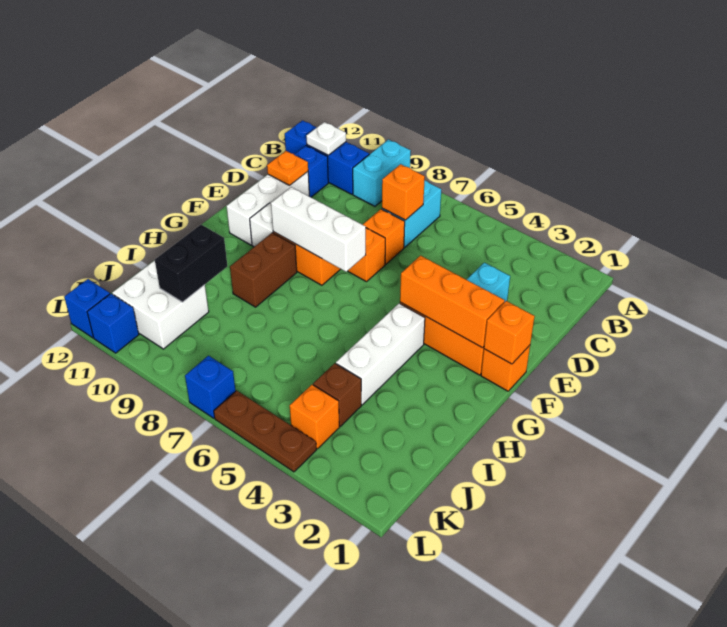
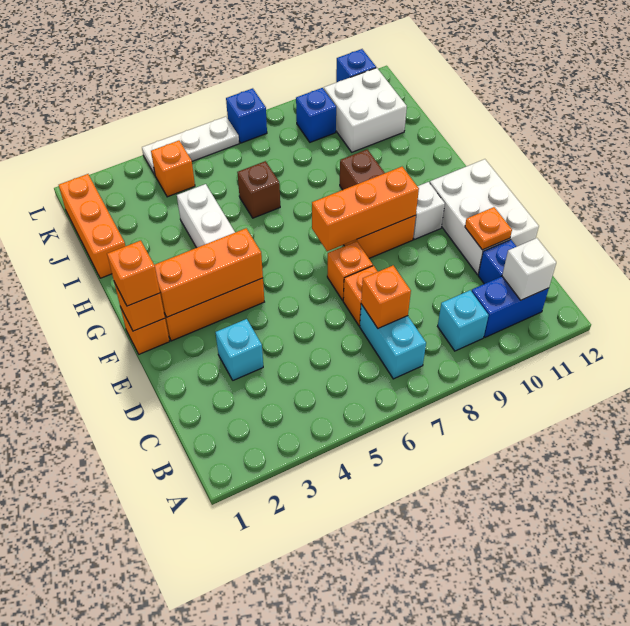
cyan brick A9:B9 level 1 -> cyan brick B9 level 1
blue brick B10:B12 level 1 -> blue brick B10:B11 level 1
white plate B11 level 2 -> white brick B11 level 2
white brick D11:F11 level 1 -> white brick D11:F12 level 1
none -> orange brick F1 level 3
white brick F7:F9 level 2 -> orange brick F7:F9 level 2
none -> orange brick I1:K1 level 1
black brick I10:J10 level 2 -> none
brown brick J4 level 1 -> brown brick I6 level 1
brown plate L4:L6 level 1 -> white plate L4:L6 level 1
blue brick L12 level 1 -> blue brick K9 level 1

